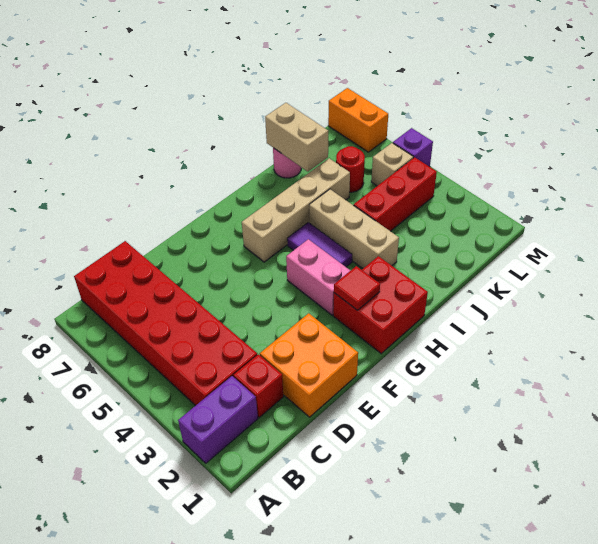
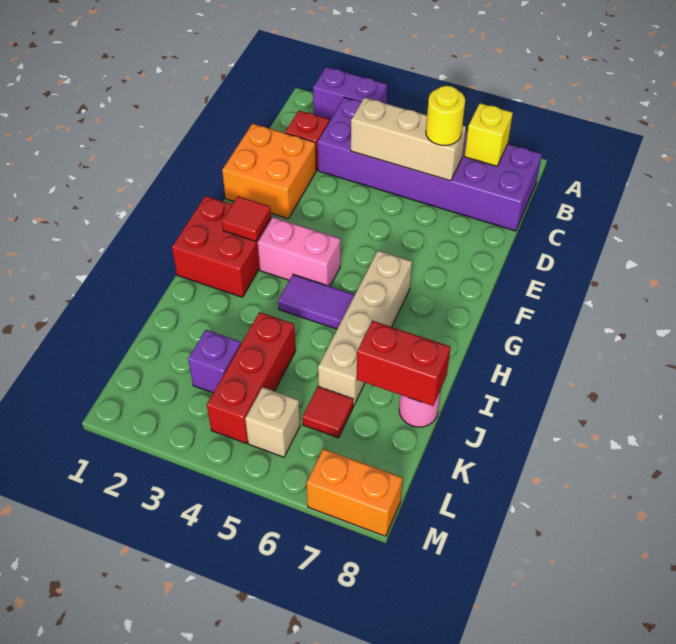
purple brick A2:B2 level 1 -> purple brick A2:A3 level 1
red brick B3:C8 level 1 -> purple brick B3:C8 level 1
none -> yellow brick B7 level 2
none -> yellow round brick C6 level 3
tan brick I3:I5 level 1 -> tan brick C4:C6 level 2
tan brick J7:J8 level 2 -> red brick J7:J8 level 2
red round brick K6 level 1 -> red tile K6 level 1
purple brick M5 level 1 -> purple brick K3 level 1

